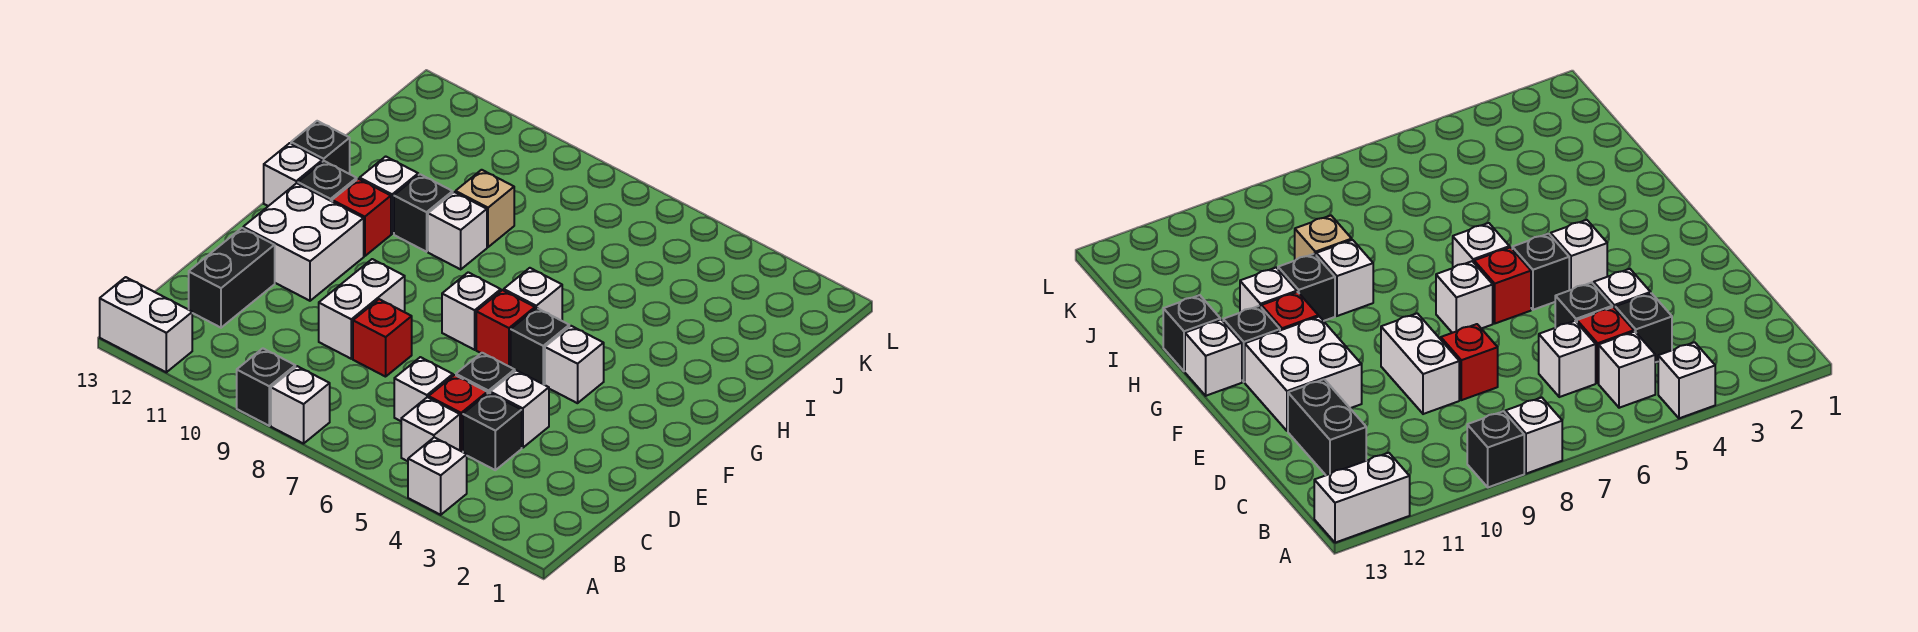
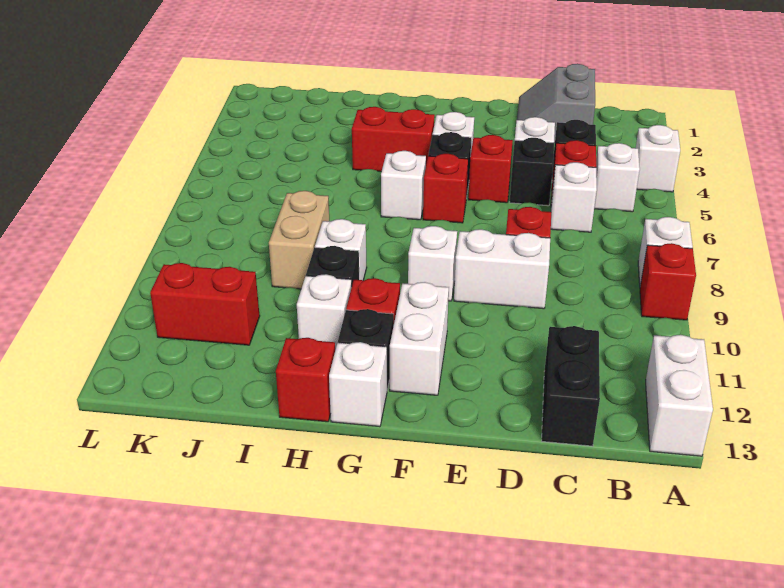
black brick A9 level 1 -> red brick A9 level 1
none -> grey slope C1:D2 level 1 top C
black brick C12:D12 level 1 -> black brick C12:C13 level 1
none -> red brick E5 level 1
white brick E11:F12 level 1 -> white brick F11:F12 level 1
white brick F7 level 1 -> white brick F9 level 1
none -> red brick G4:H4 level 1
black brick H13 level 1 -> red brick H13 level 1
tan brick I9 level 1 -> tan brick I8:I9 level 1
none -> red brick J11:K11 level 1

